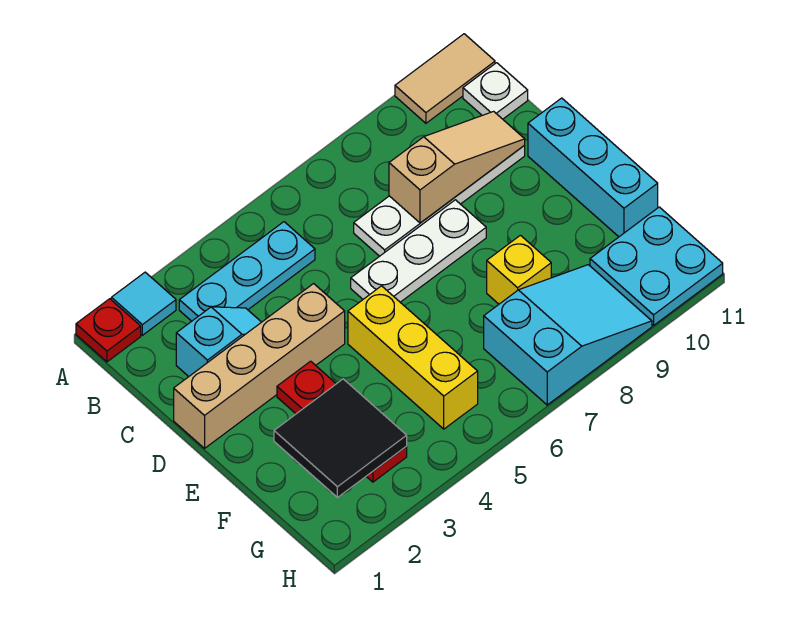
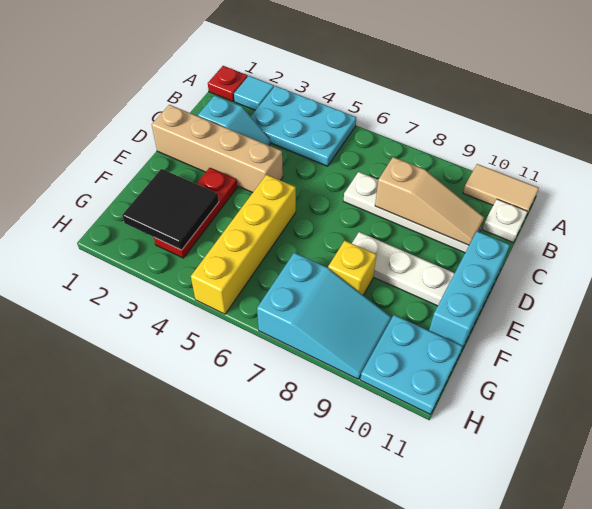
cyan plate B3:B5 level 1 -> cyan plate A3:B5 level 1
white plate D6:D8 level 1 -> white plate E8:E10 level 1
yellow brick E5:G5 level 1 -> yellow brick E5:H5 level 1

